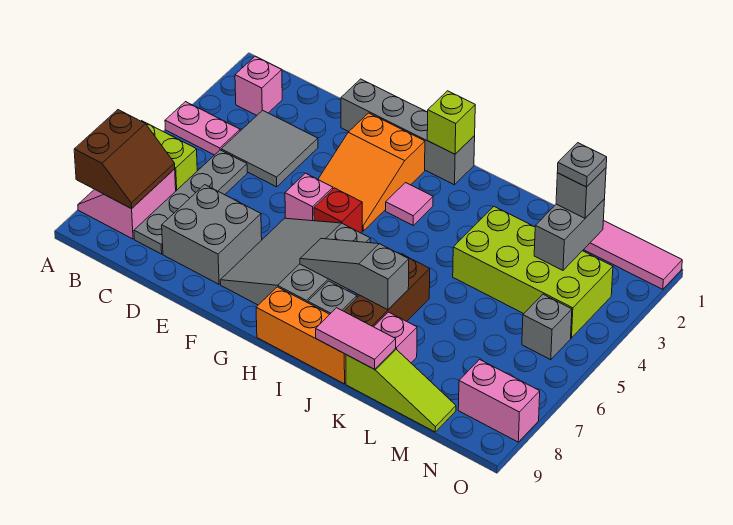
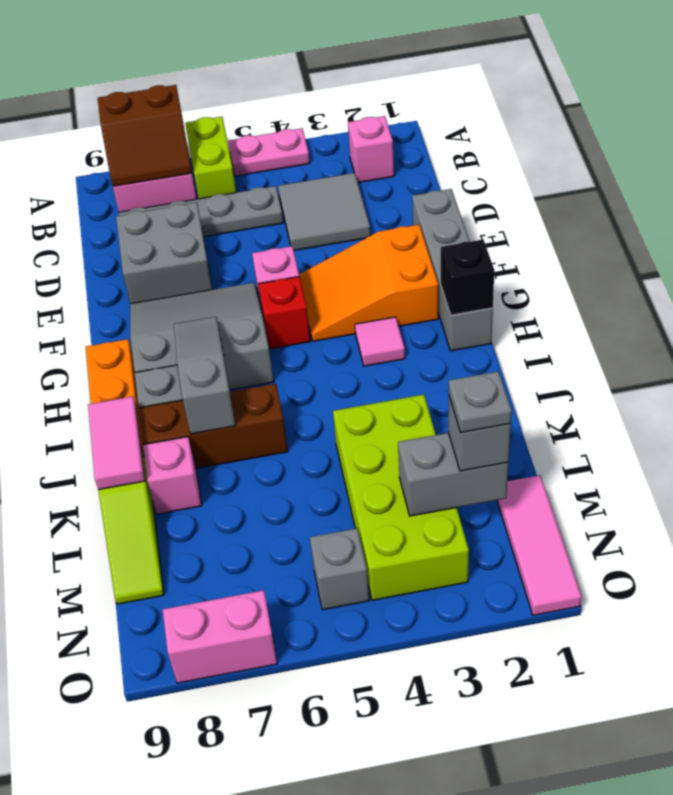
pink plate A4:B4 level 1 -> pink plate A4:A5 level 1
lime brick H1 level 2 -> black brick H1 level 2
pink brick N8:O8 level 1 -> pink brick O7:O8 level 1

